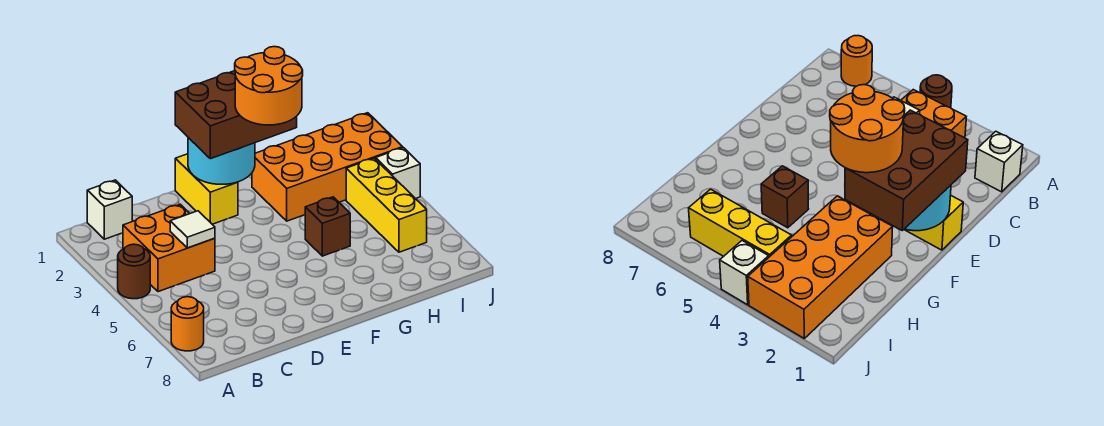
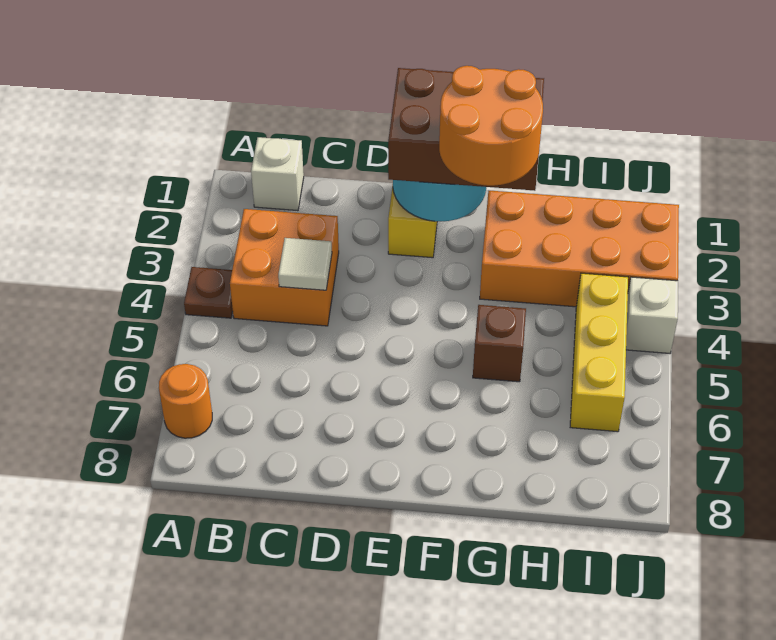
brown round brick A4 level 1 -> brown plate A4 level 1

